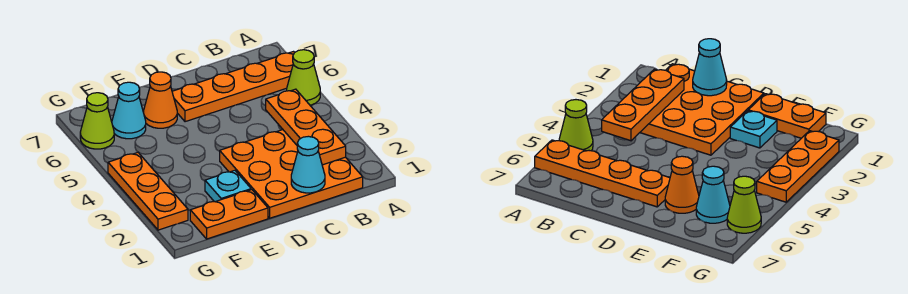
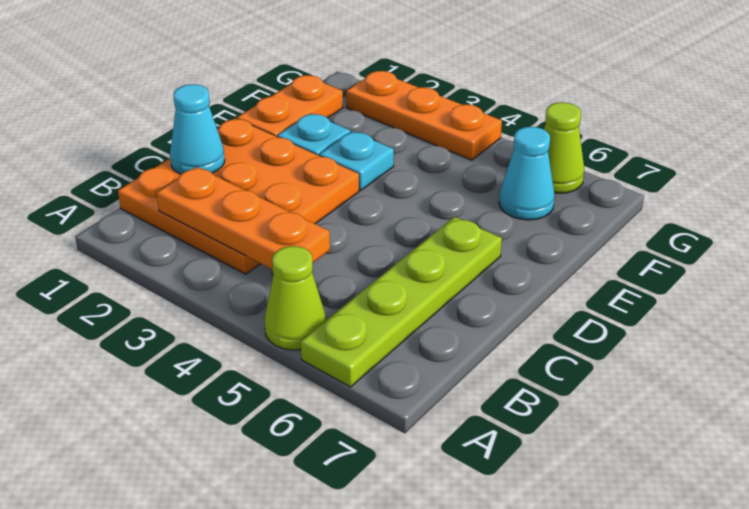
orange plate A6:D6 level 1 -> lime plate A6:D6 level 1
none -> cyan plate E3 level 1
orange cone E6 level 1 -> none

